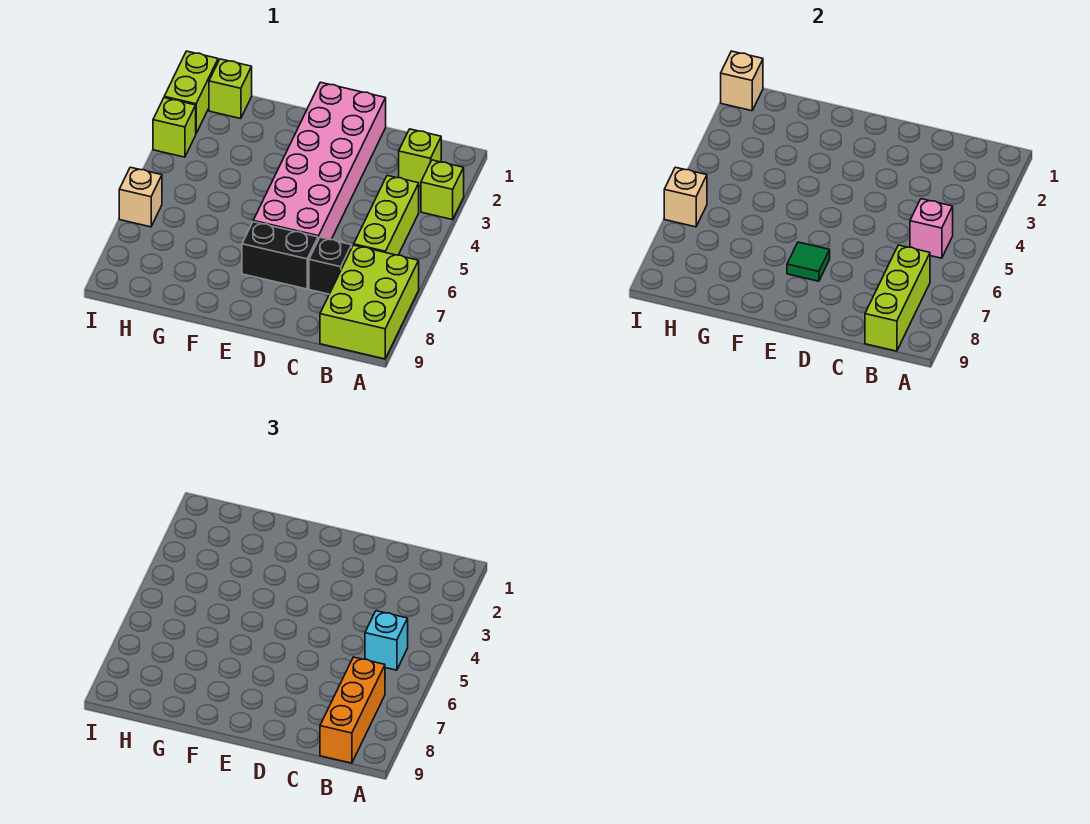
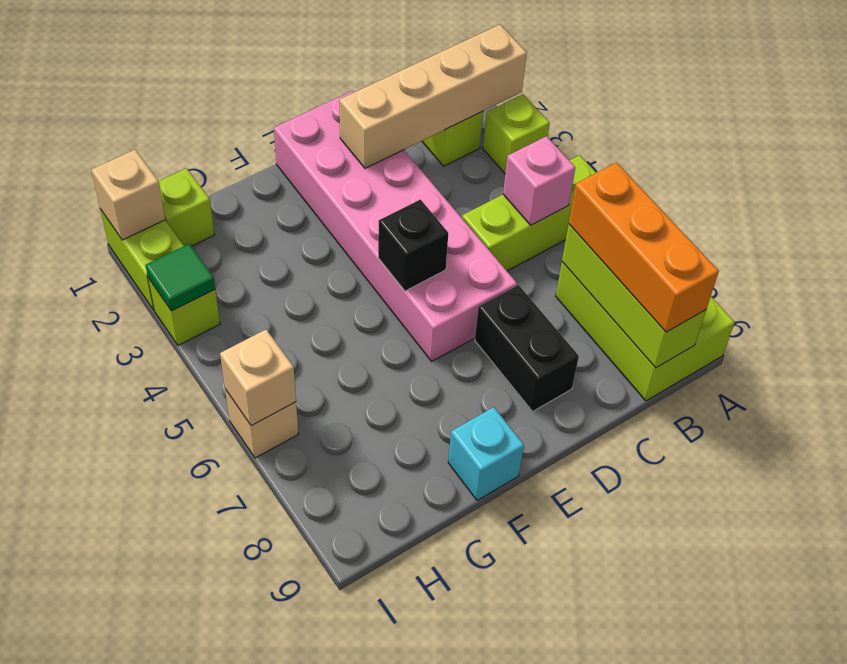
none -> tan brick A2:D2 level 2
lime brick B4:B6 level 1 -> lime brick A5:C5 level 1
cyan brick B5 level 3 -> cyan brick F9 level 1
black brick C7 level 1 -> black brick E5 level 2
black brick D7:E7 level 1 -> black brick D7:D8 level 1
green tile E7 level 2 -> green tile I3 level 2

